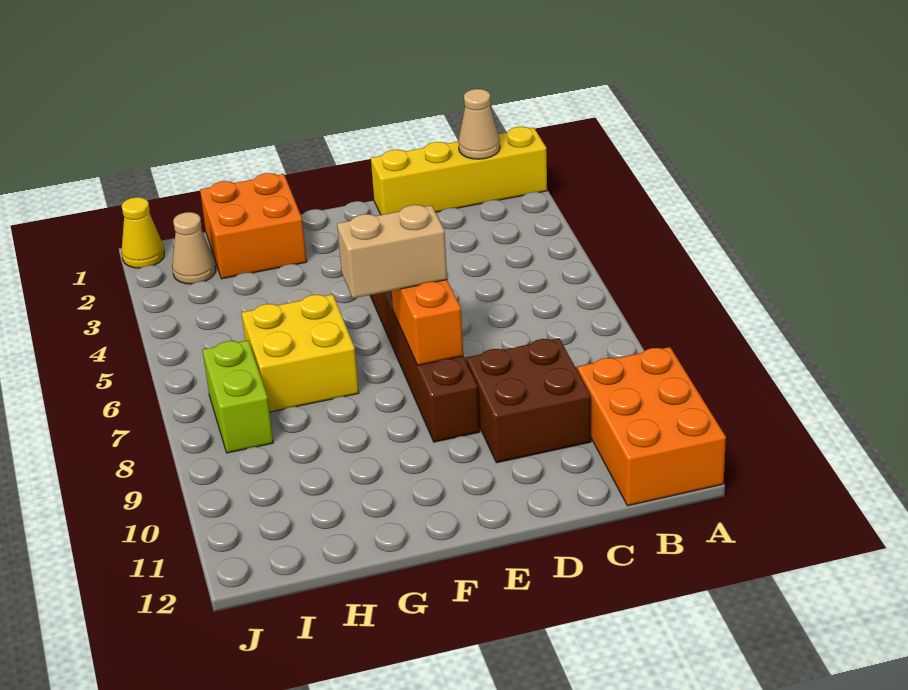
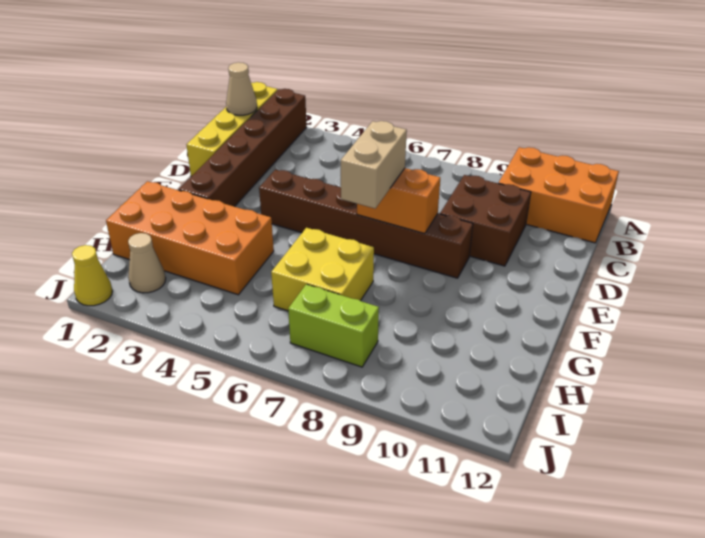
none -> brown brick A2:F2 level 1
orange brick G1:H2 level 1 -> orange brick G1:H4 level 1

